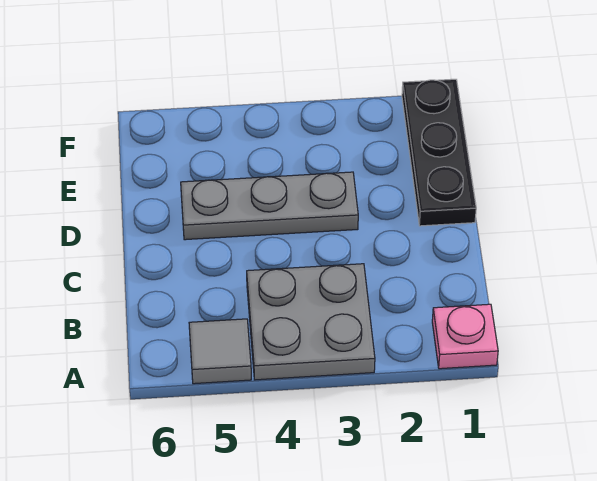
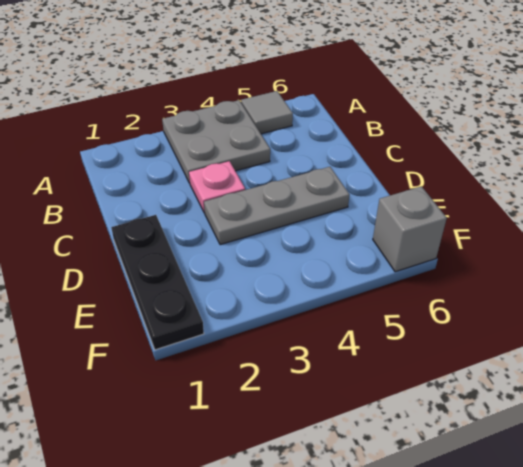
pink plate A1 level 1 -> pink plate C3 level 1
none -> grey brick F6 level 1

